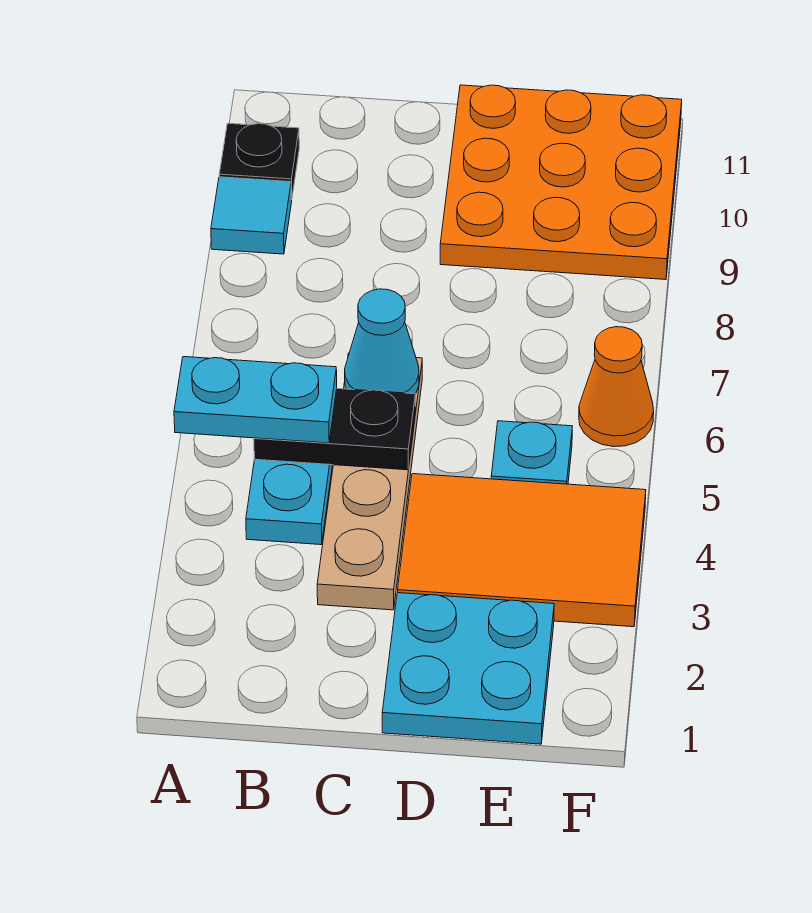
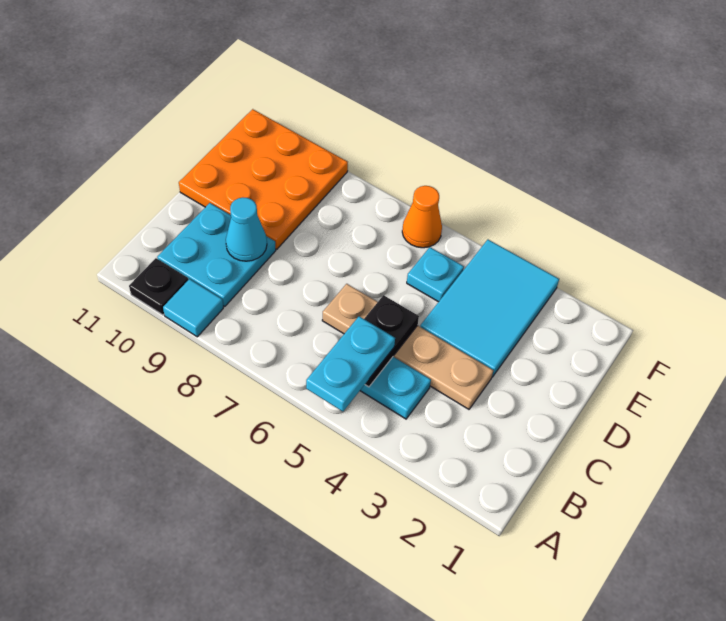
cyan cone C6 level 2 -> cyan cone C9 level 2
cyan plate D1:E2 level 1 -> cyan plate B9:C10 level 1
orange tile D3:F4 level 1 -> cyan tile D3:F4 level 1

